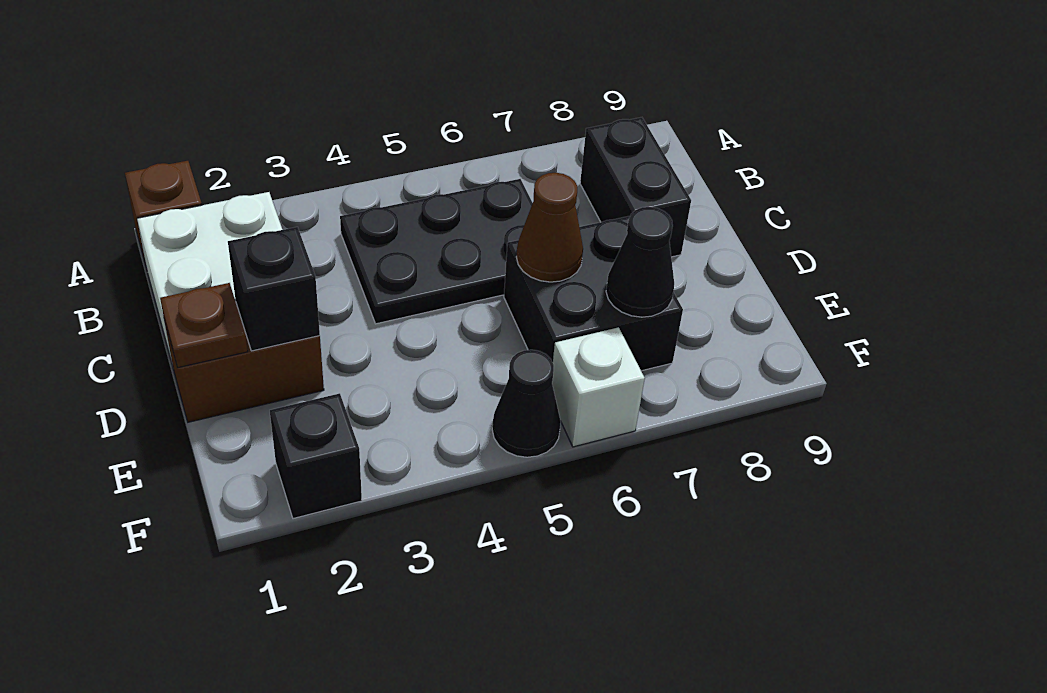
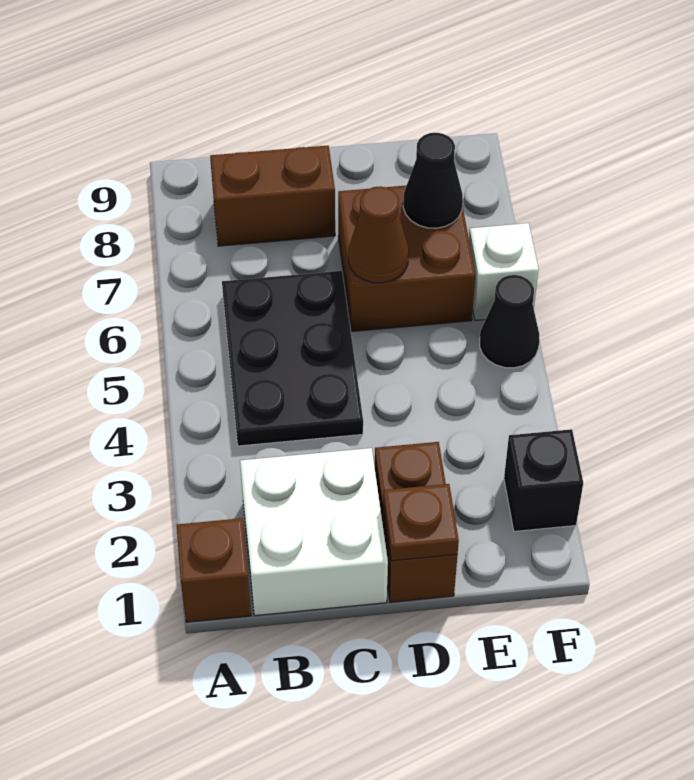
black brick B8:C8 level 1 -> brown brick B8:C8 level 1
black brick D2 level 2 -> none
black brick D6:E7 level 1 -> brown brick D6:E7 level 1

